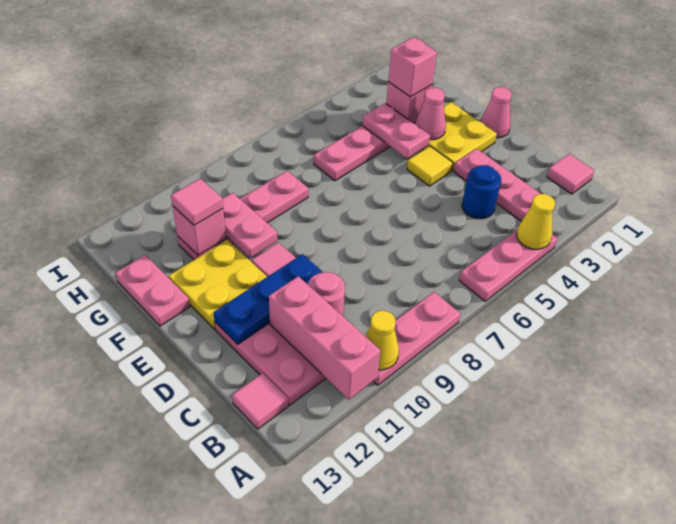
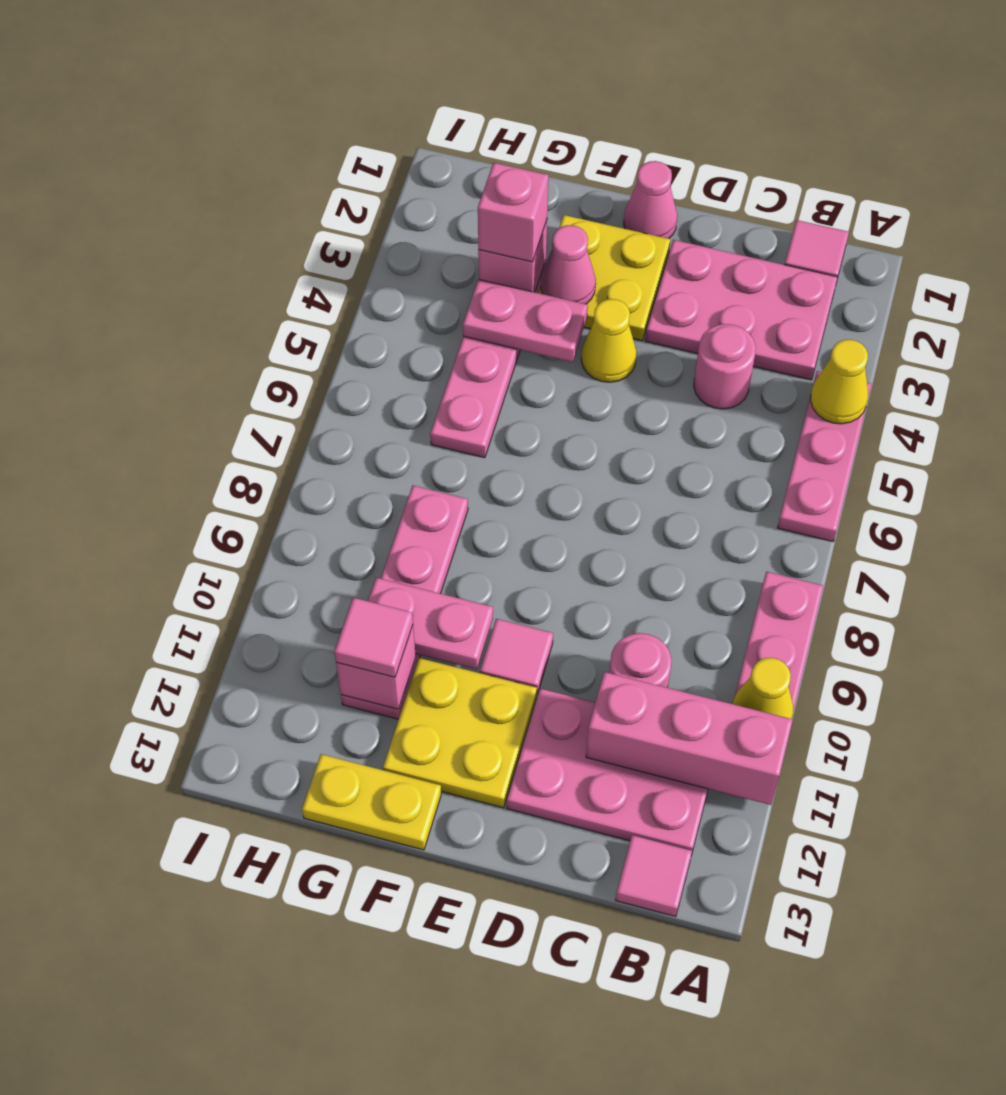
pink plate B3:D3 level 1 -> pink plate B2:D3 level 1
blue round brick C4 level 1 -> pink round brick C4 level 1
blue plate D10:D12 level 2 -> none
yellow tile E4 level 1 -> yellow cone E4 level 1
pink plate F13:G13 level 1 -> yellow plate F13:G13 level 1

